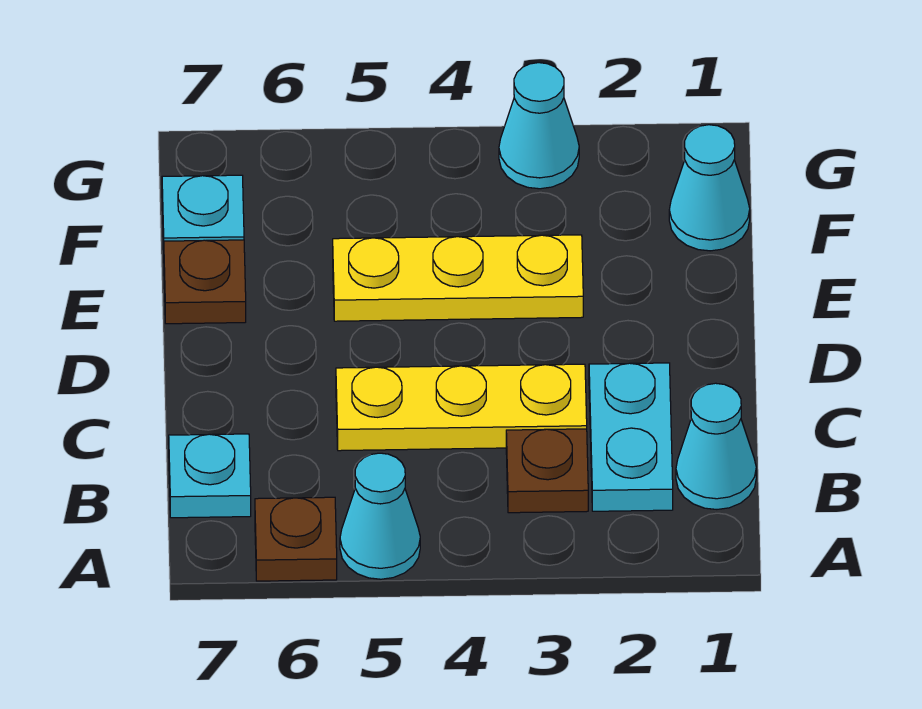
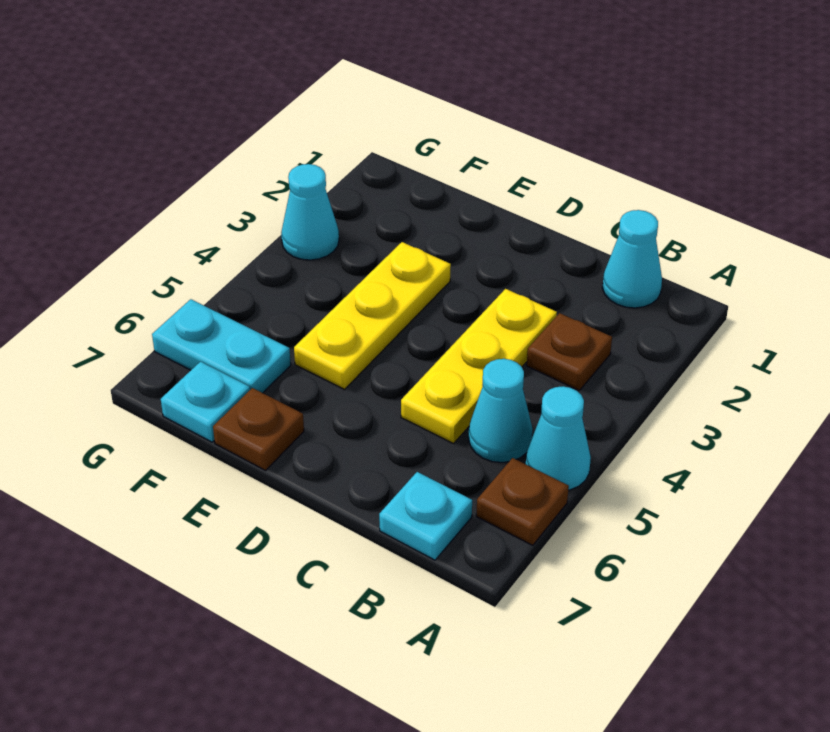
cyan plate B2:C2 level 1 -> cyan plate F6:G6 level 1
cyan cone F1 level 1 -> cyan cone B5 level 1

